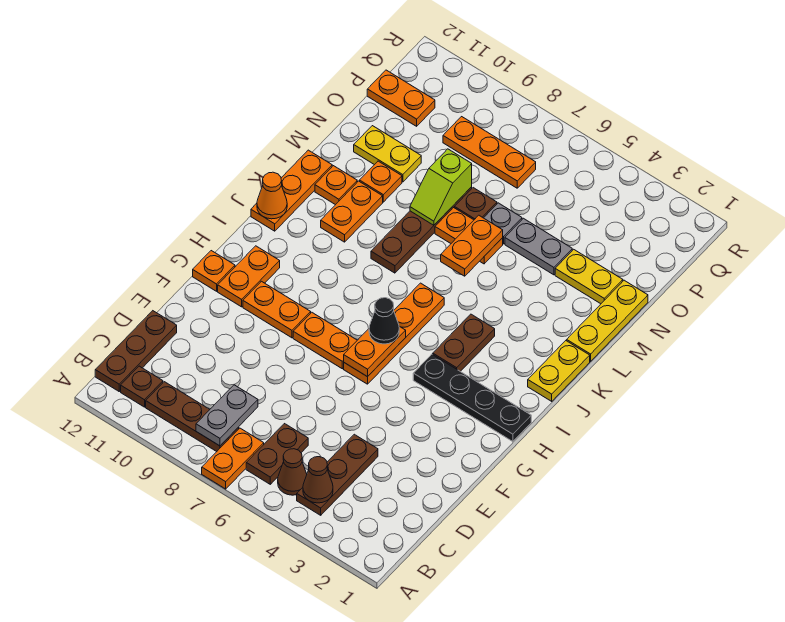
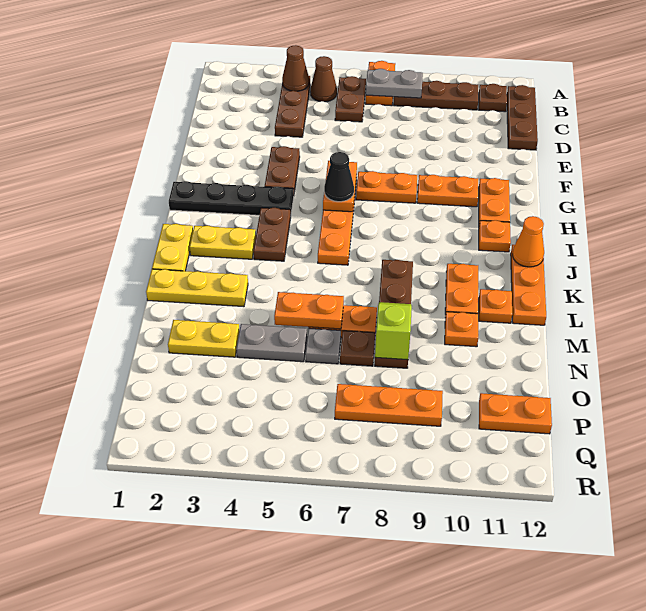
grey plate B8:C8 level 2 -> grey plate B7:B8 level 2
none -> brown plate F4:G4 level 1
orange plate G12 level 1 -> orange plate I11 level 1
yellow plate L1:N1 level 1 -> yellow plate L1:L3 level 1
orange plate L6:M6 level 2 -> orange plate M5:M6 level 2
yellow plate N10:N11 level 1 -> yellow plate J2:J3 level 1

